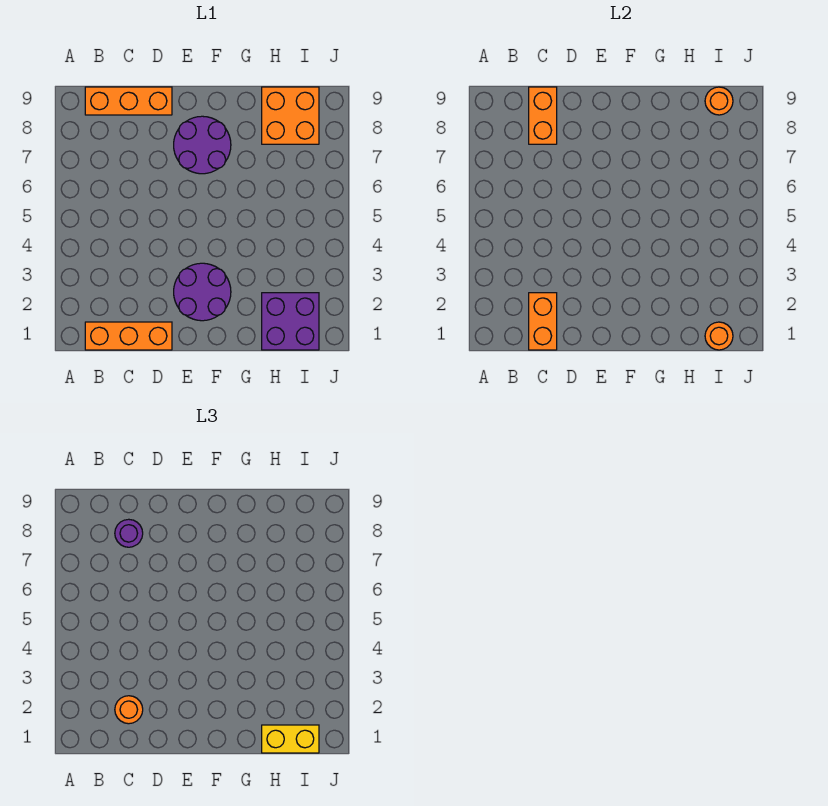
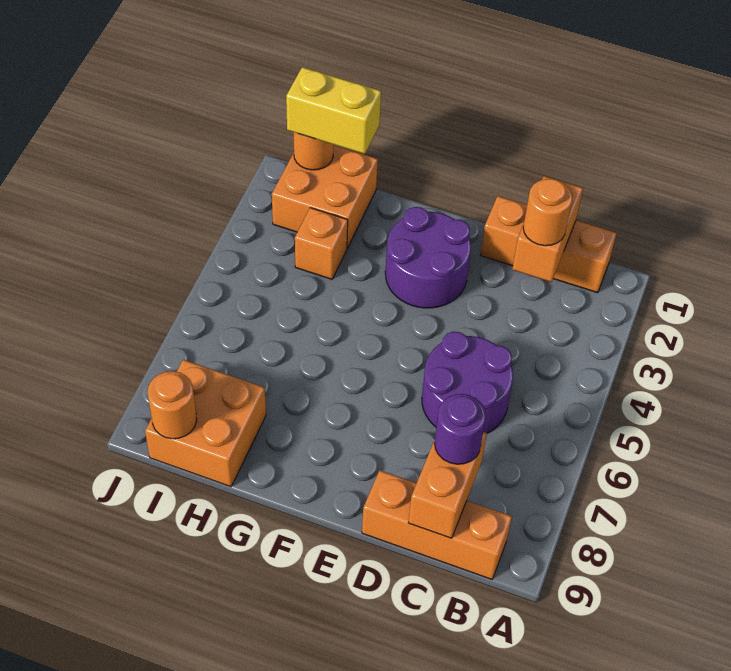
purple round brick E7:F8 level 1 -> purple round brick C5:D6 level 1
purple brick H1:I2 level 1 -> orange brick H1:I2 level 1
none -> orange brick H3 level 1

